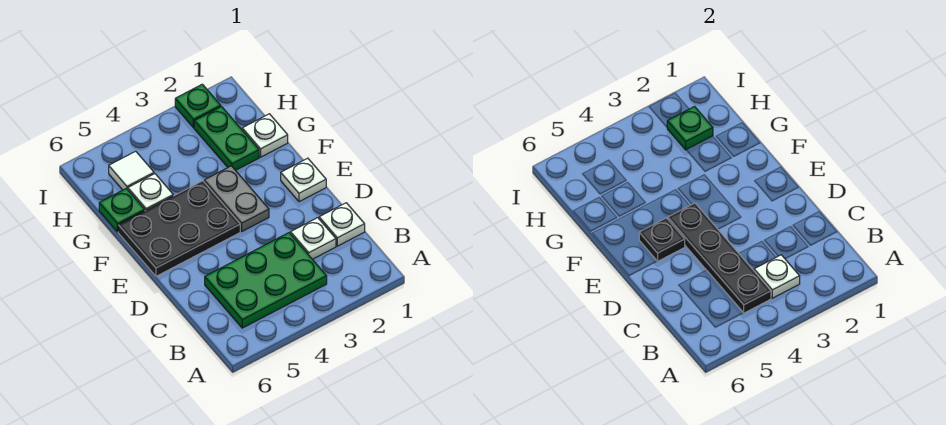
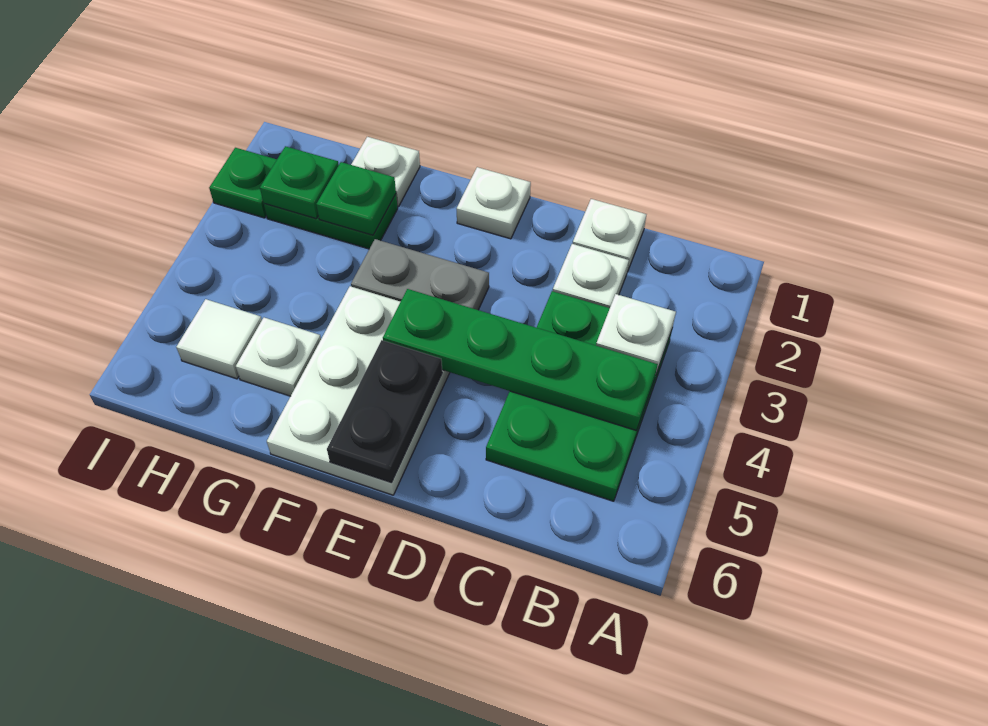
black plate B4:E4 level 2 -> green plate B4:E4 level 2
black plate E4:F6 level 1 -> white plate E4:F6 level 1
black plate E5 level 2 -> black plate E5:E6 level 2
green plate G6 level 1 -> green plate G2 level 2

